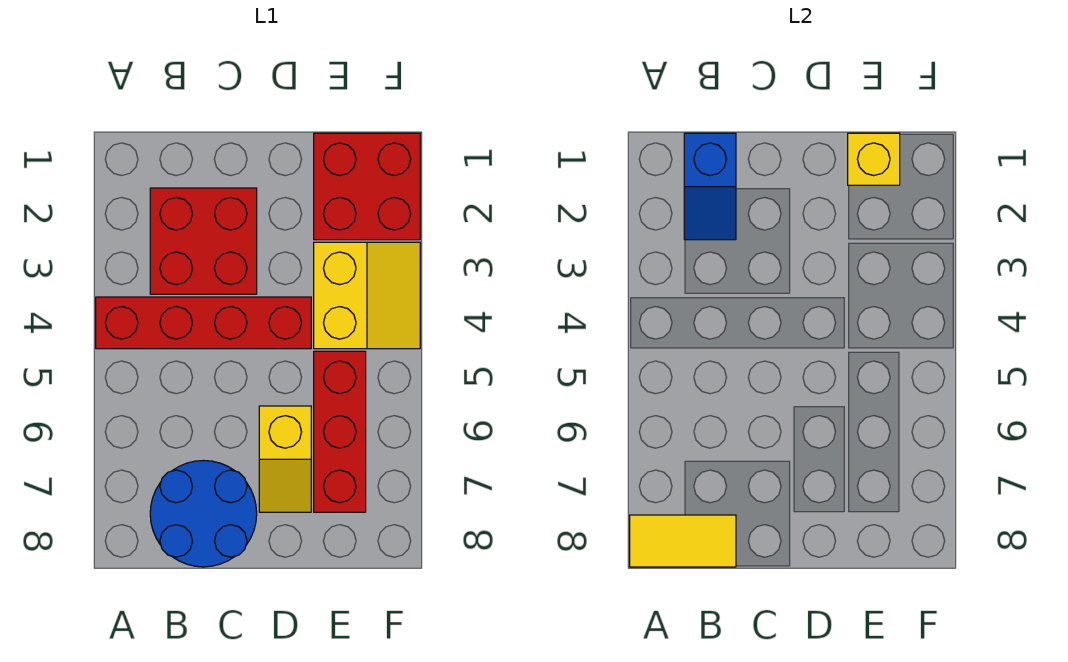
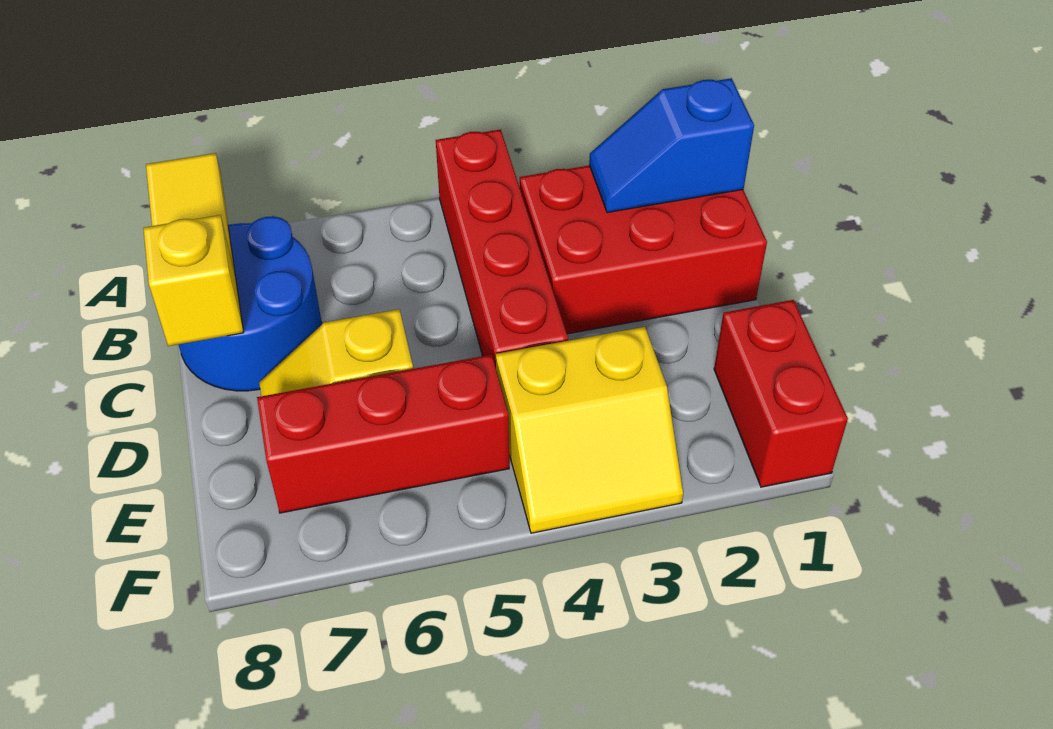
red brick B2:C3 level 1 -> red brick B1:C3 level 1
red brick E1:F2 level 1 -> red brick E1:F1 level 1
yellow brick E1 level 2 -> yellow brick C8 level 2

